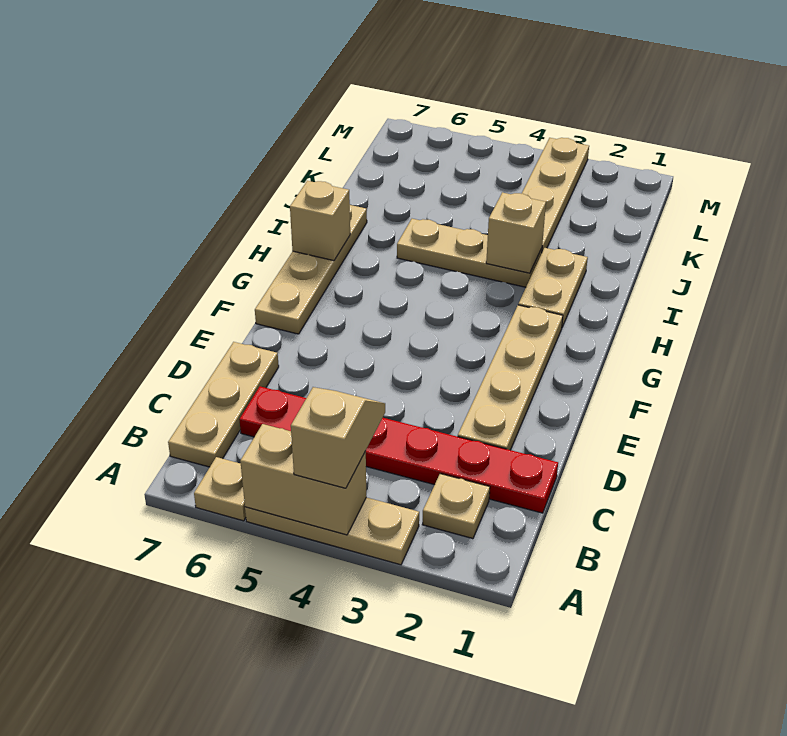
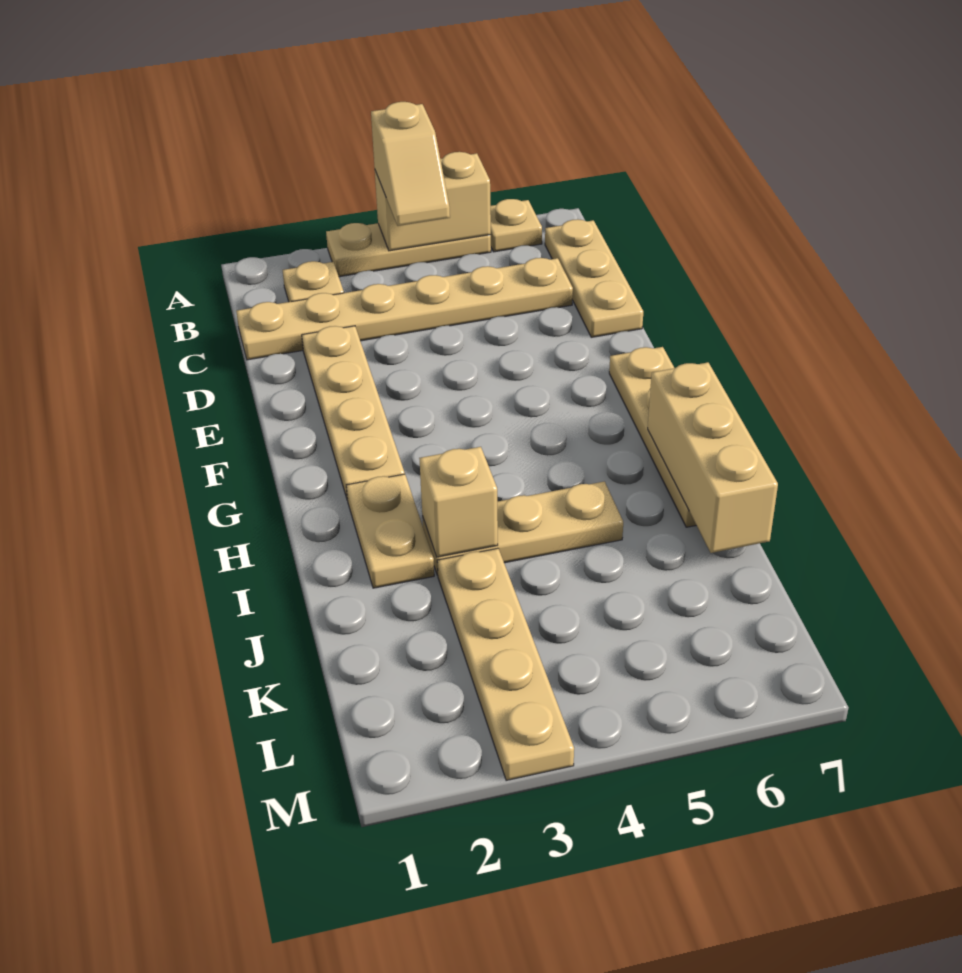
red plate C1:C6 level 1 -> tan plate C1:C6 level 1
tan brick H7 level 2 -> tan brick H7:J7 level 2

